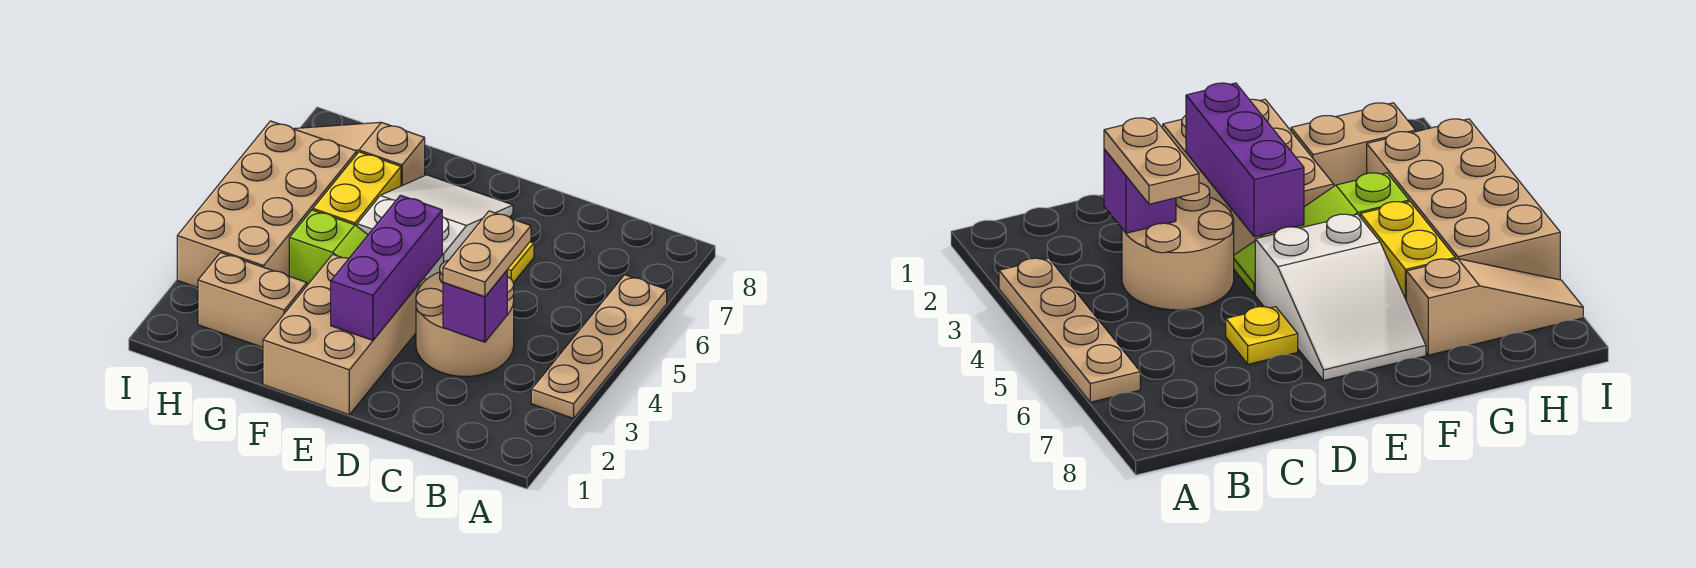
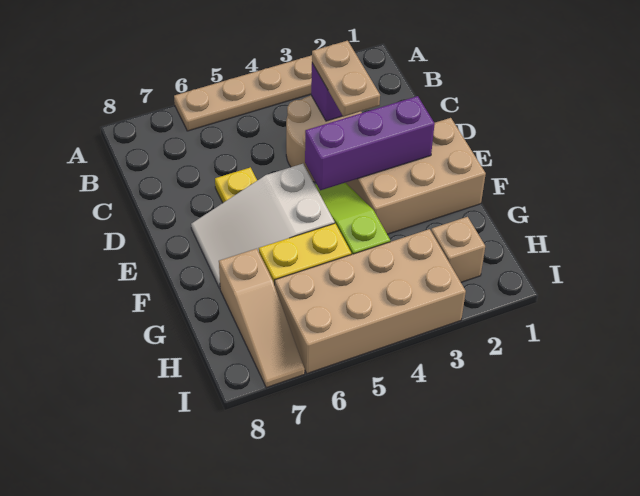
tan plate C3:C4 level 3 -> tan plate C3:D3 level 3
tan brick G2:H2 level 1 -> tan brick H2 level 1

